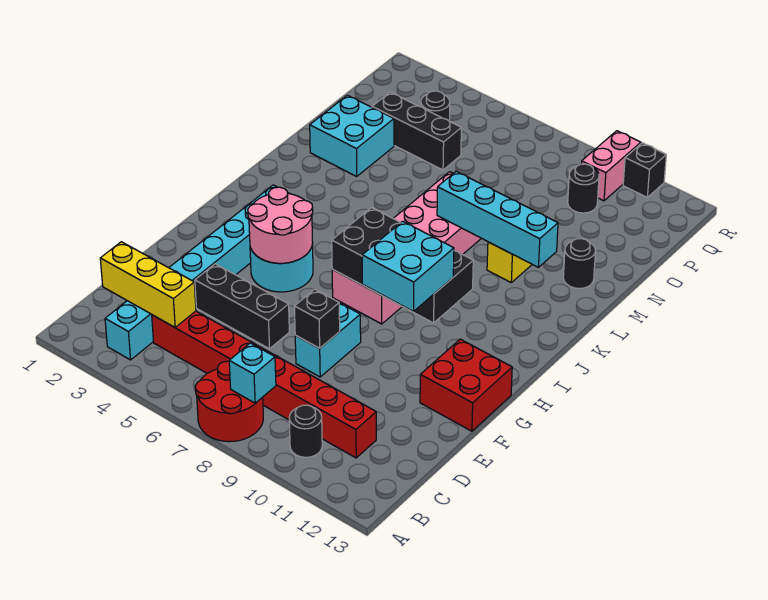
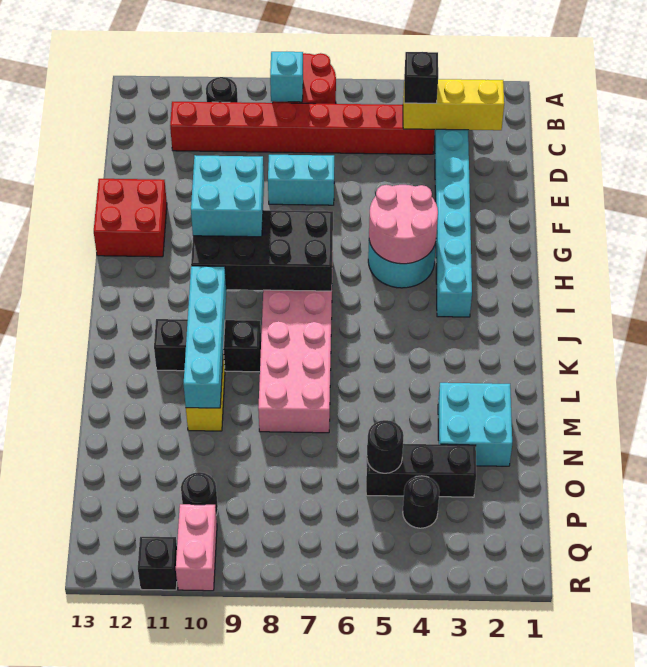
black brick E4:E6 level 1 -> black brick K9:K11 level 1
cyan brick E8:F8 level 1 -> cyan brick E7:E8 level 1
black brick E8 level 2 -> black brick C4 level 3
cyan brick L8:L11 level 2 -> cyan brick J10:M10 level 2
black round brick M12 level 1 -> black round brick O5 level 2

